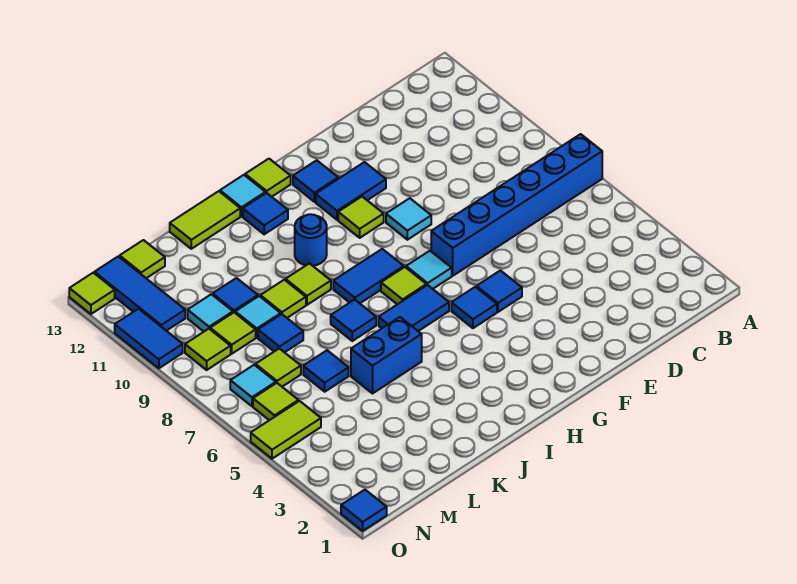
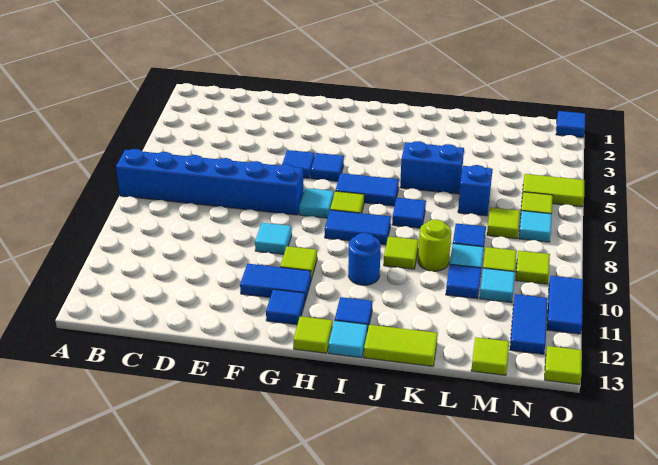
lime tile K9 level 1 -> lime round brick K9 level 1
blue tile L6 level 1 -> blue brick L6 level 1
blue tile N11:N13 level 1 -> blue tile N11:N12 level 1

